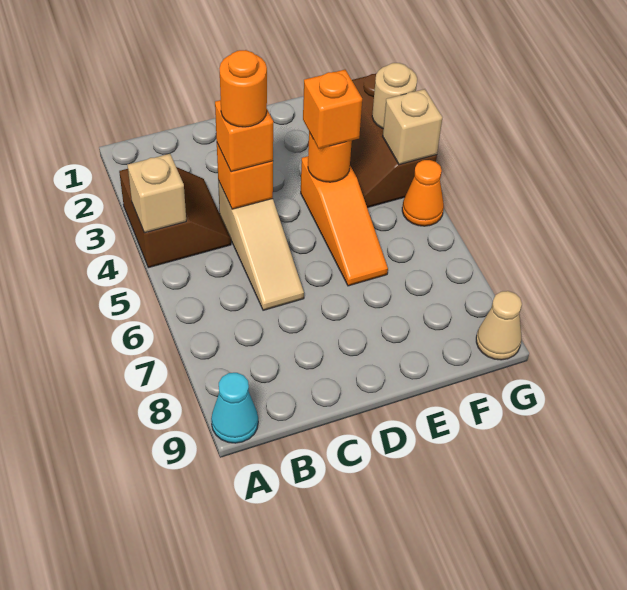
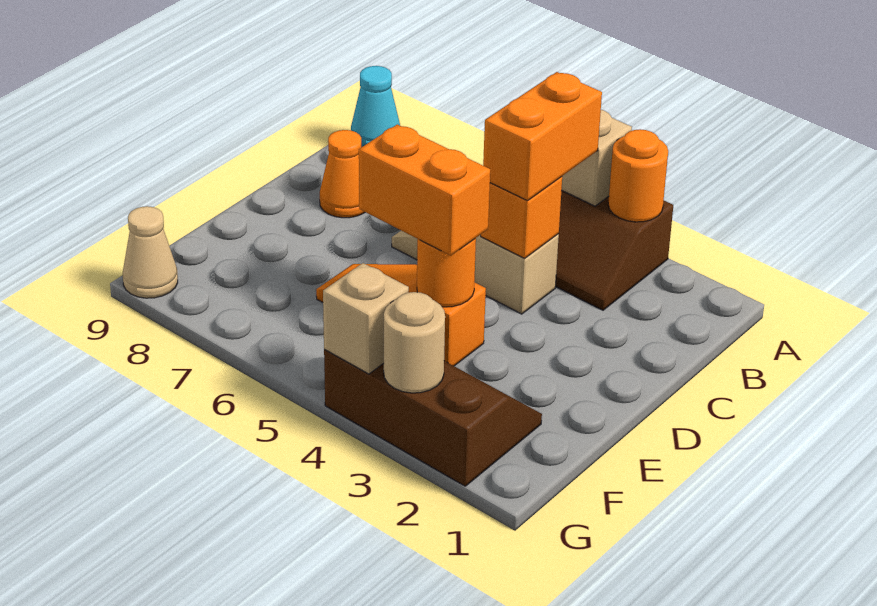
orange brick C4 level 3 -> orange brick B4:C4 level 3
orange round brick C4 level 4 -> orange round brick A3 level 2
orange brick E4 level 3 -> orange brick E4:E5 level 3
orange cone G5 level 1 -> orange cone C8 level 1

